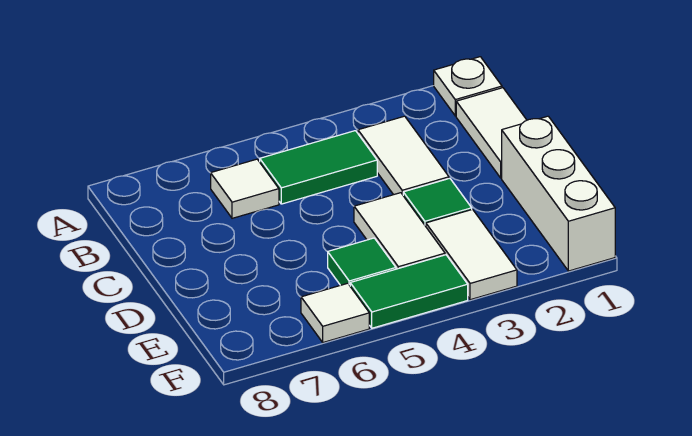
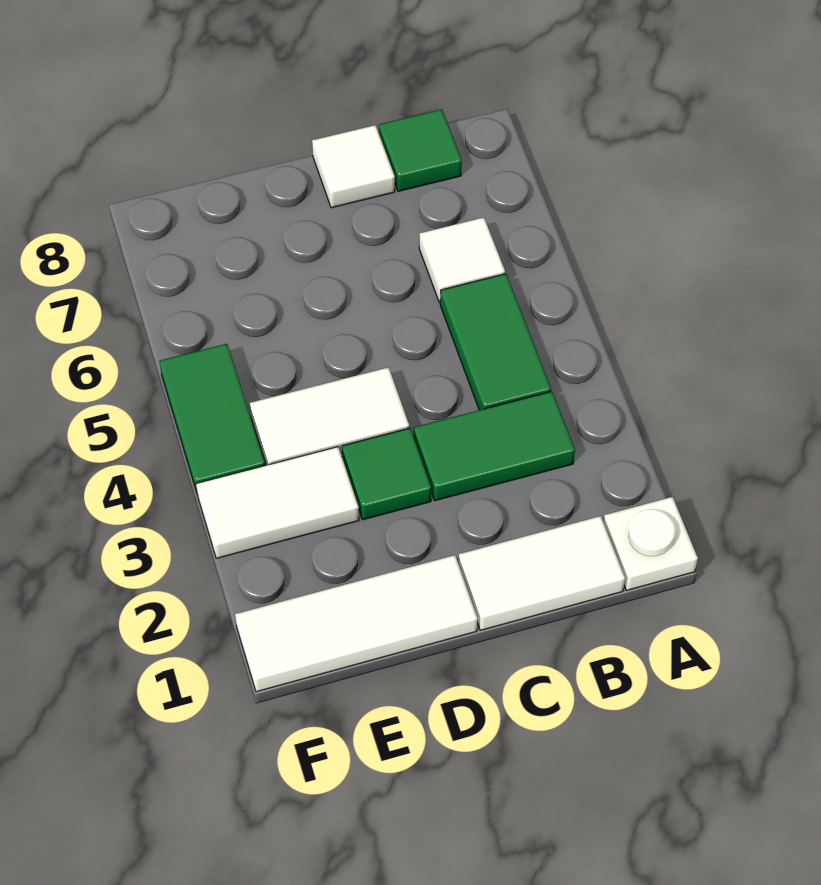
white tile B3:C3 level 1 -> green tile B3:C3 level 1
white brick D1:F1 level 1 -> white tile D1:F1 level 1
green tile E5 level 1 -> green tile B8 level 1
white tile F6 level 1 -> white tile C8 level 1

